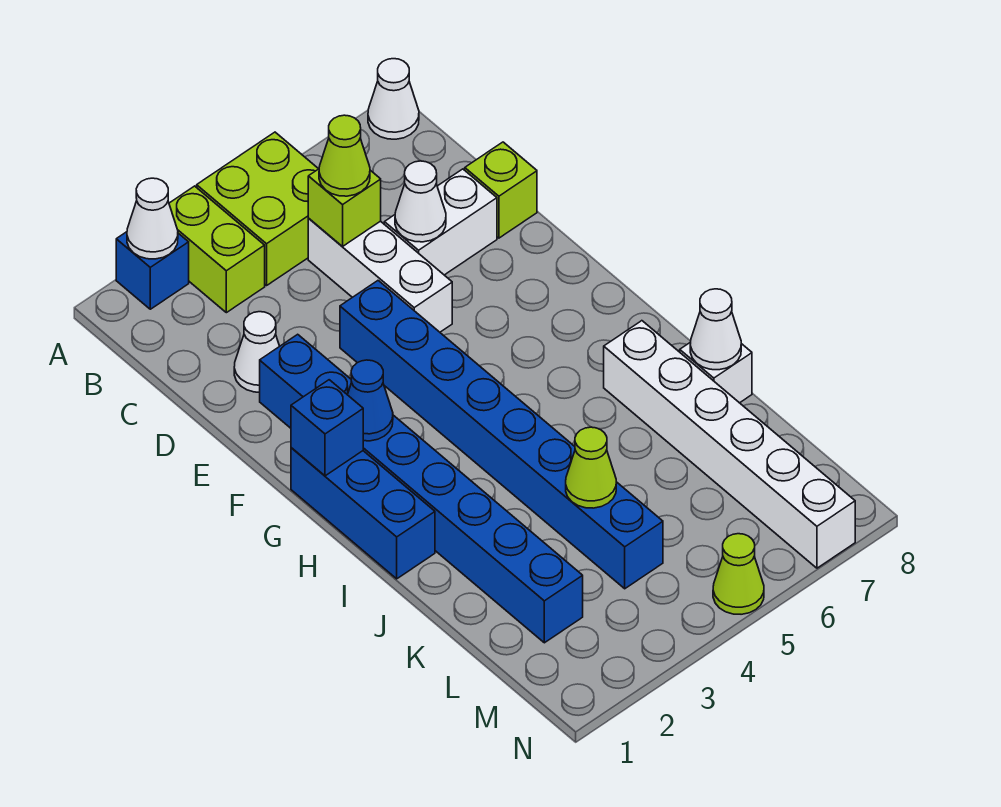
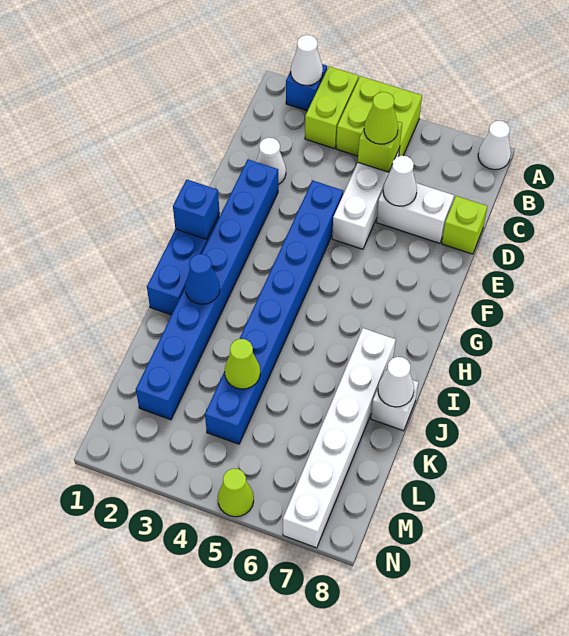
blue cone G2 level 2 -> blue cone I2 level 2

